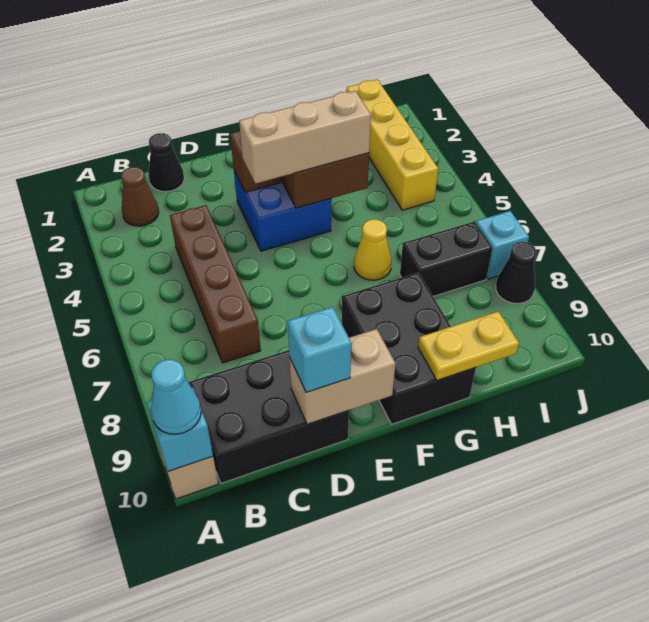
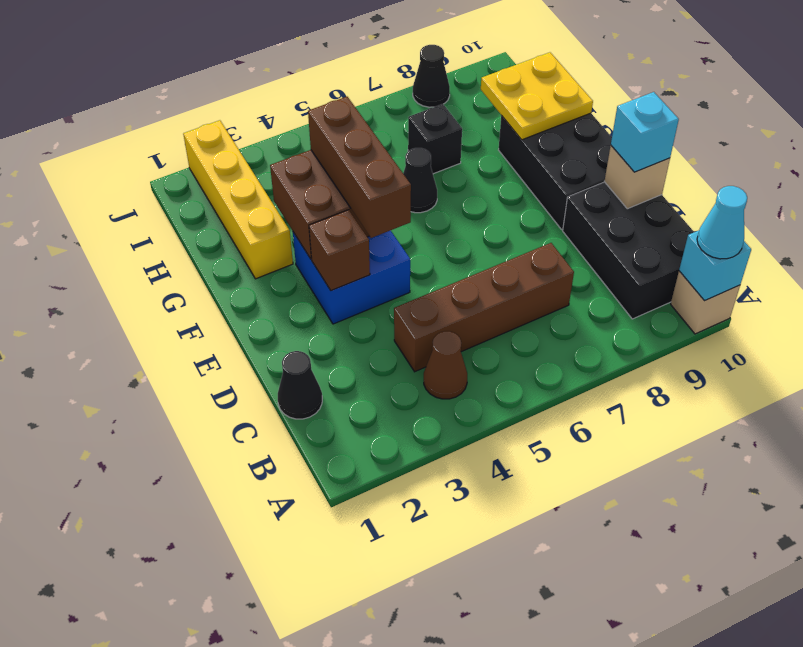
brown cone B2 level 1 -> brown cone B4 level 1
tan brick D10:E10 level 2 -> tan brick D10 level 2
tan brick E4:G4 level 3 -> brown brick E4:G4 level 3
black brick F8:G10 level 1 -> black brick E9:G10 level 1
yellow cone G6 level 1 -> black cone G6 level 1
yellow plate G10:H10 level 2 -> yellow plate G9:H10 level 2
black brick H7:I7 level 1 -> black brick H7 level 1
yellow brick I1:I4 level 1 -> yellow brick G2:J2 level 1
cyan brick J7 level 1 -> none

